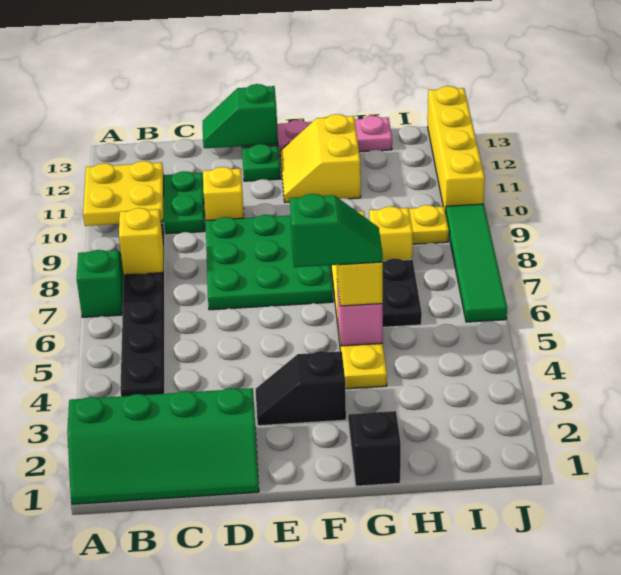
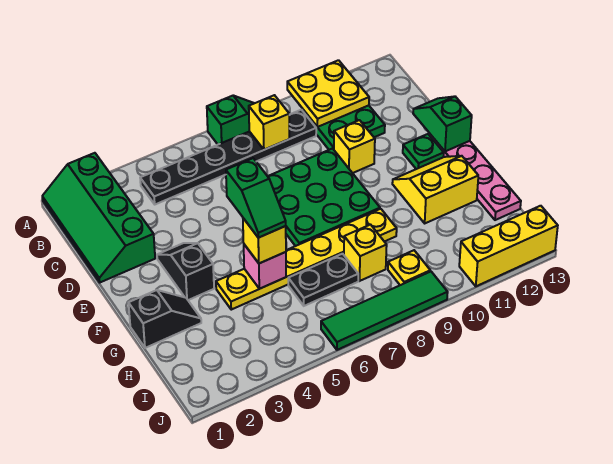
yellow brick J10:J13 level 1 -> yellow brick J11:J13 level 1

